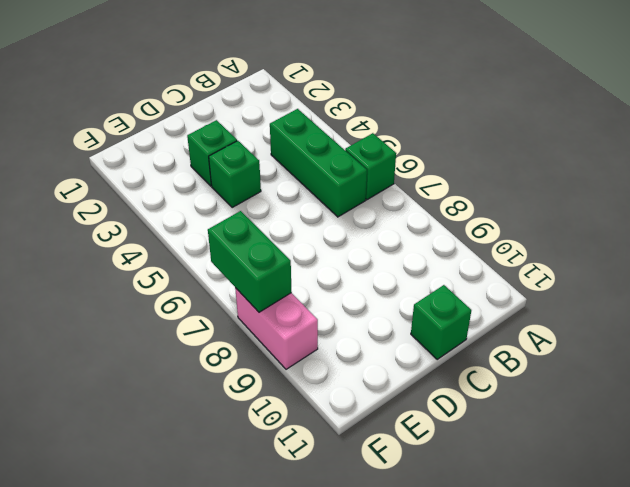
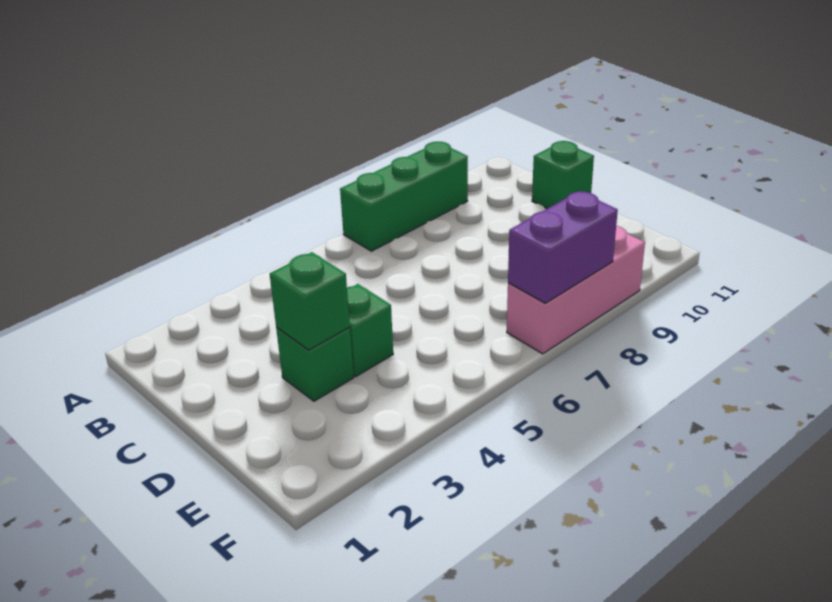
green brick A6 level 1 -> green brick D3 level 2
green brick B4:B6 level 1 -> green brick A7:A9 level 1
green brick F7:F8 level 2 -> purple brick F7:F8 level 2
pink brick F8:F9 level 1 -> pink brick F7:F9 level 1

